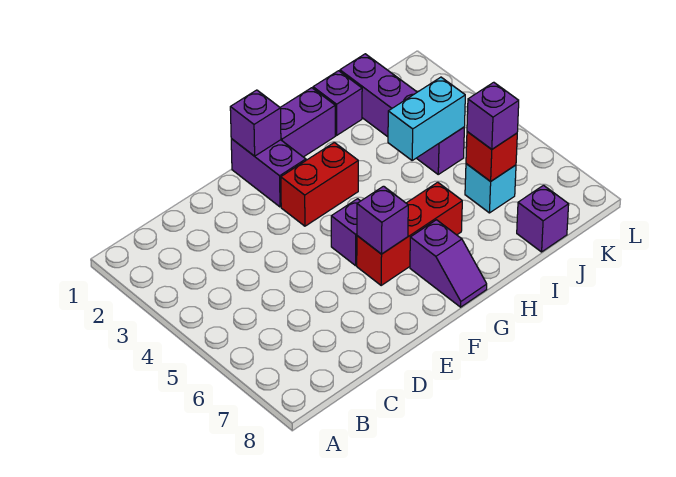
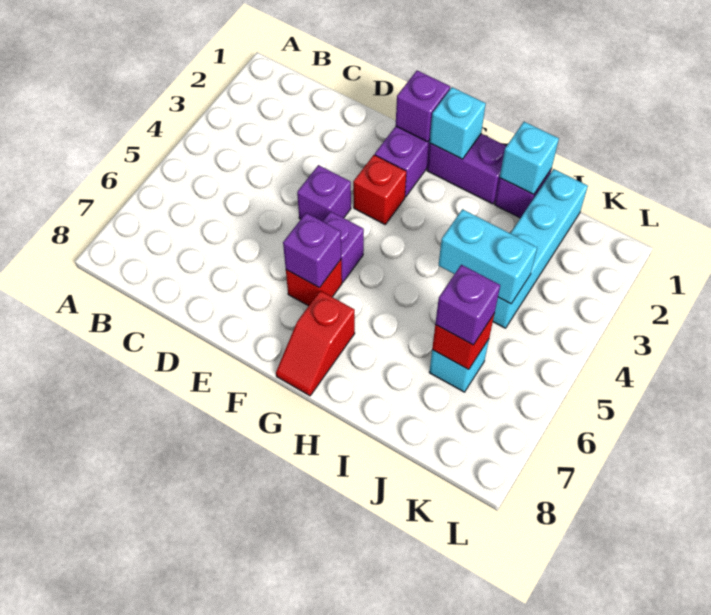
red brick F3:G3 level 1 -> red brick F3 level 1
red brick F6:H6 level 1 -> red brick F6 level 1
none -> cyan brick G1 level 2
purple slope G7:G8 level 1 top 7 -> red slope G7:G8 level 1 top 7
none -> cyan brick I1 level 2
purple brick J1:J4 level 1 -> cyan brick J1:J4 level 1
purple brick J8 level 1 -> purple brick E4 level 1

